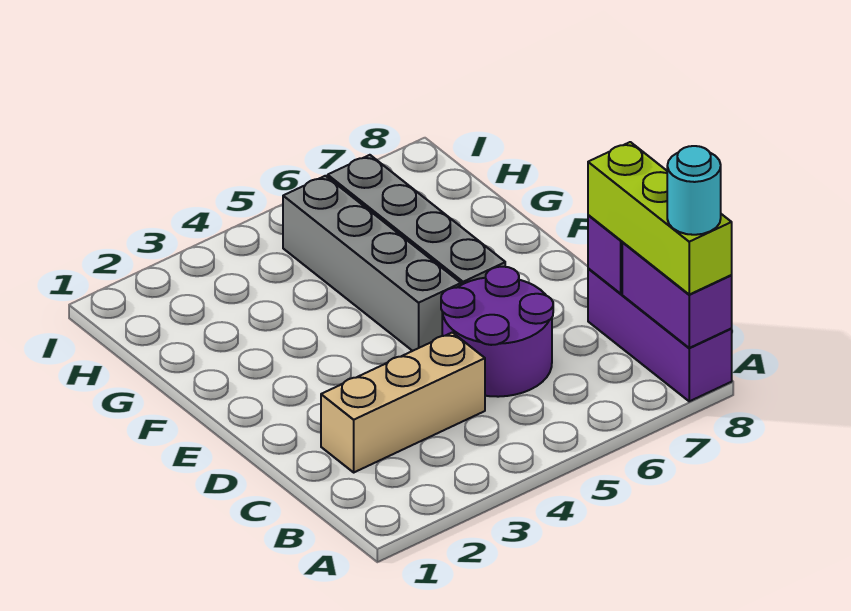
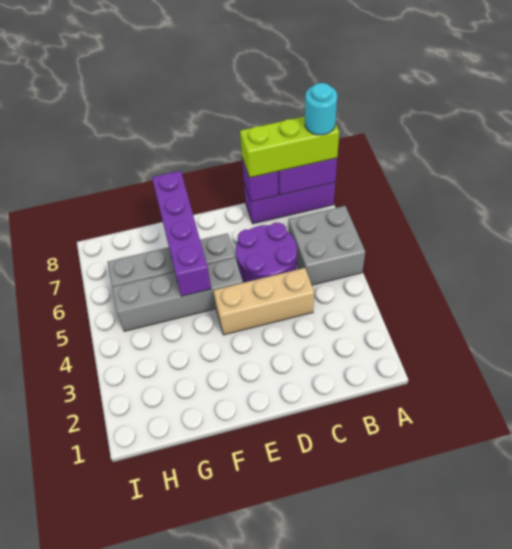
none -> grey brick A5:B6 level 1
tan brick C2:C4 level 1 -> tan brick C4:E4 level 1
none -> purple brick F5:F8 level 2

